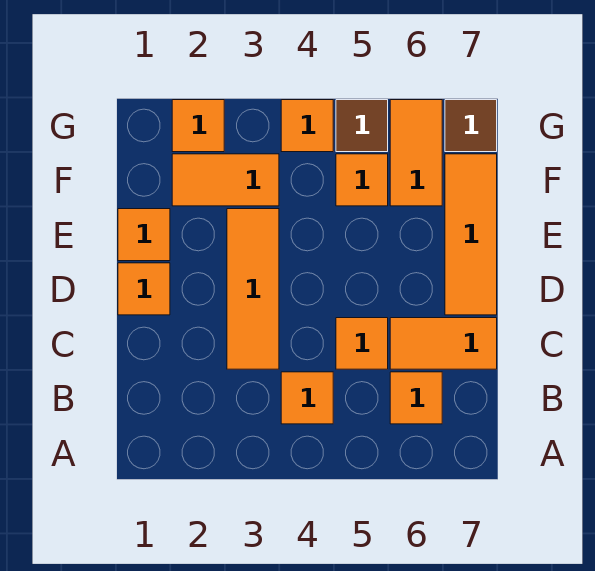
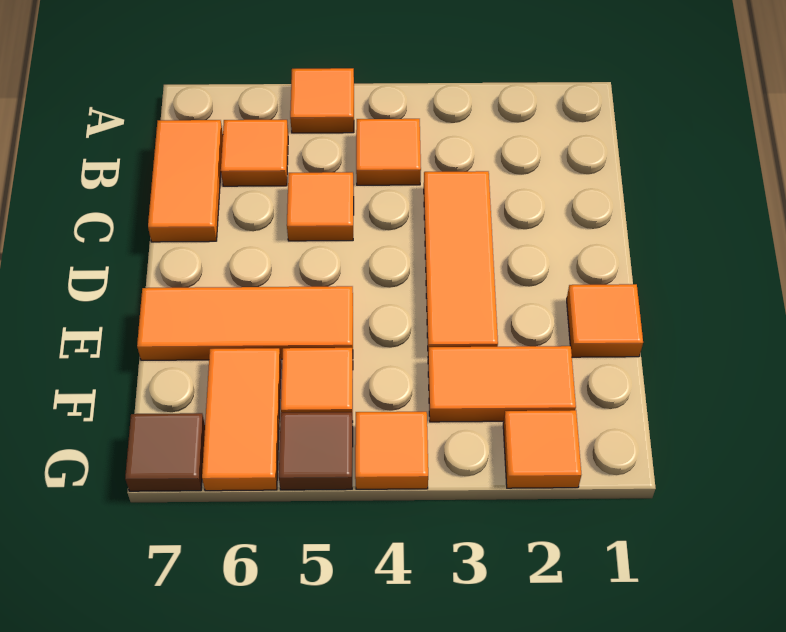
orange tile C6:C7 level 1 -> orange tile B7:C7 level 1
orange tile D1 level 1 -> orange tile A5 level 1
orange tile D7:F7 level 1 -> orange tile E5:E7 level 1

